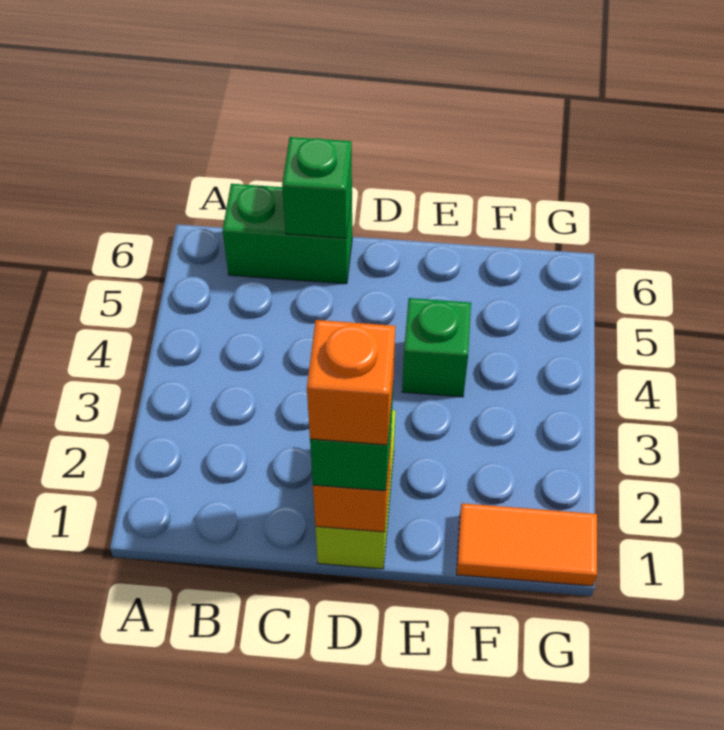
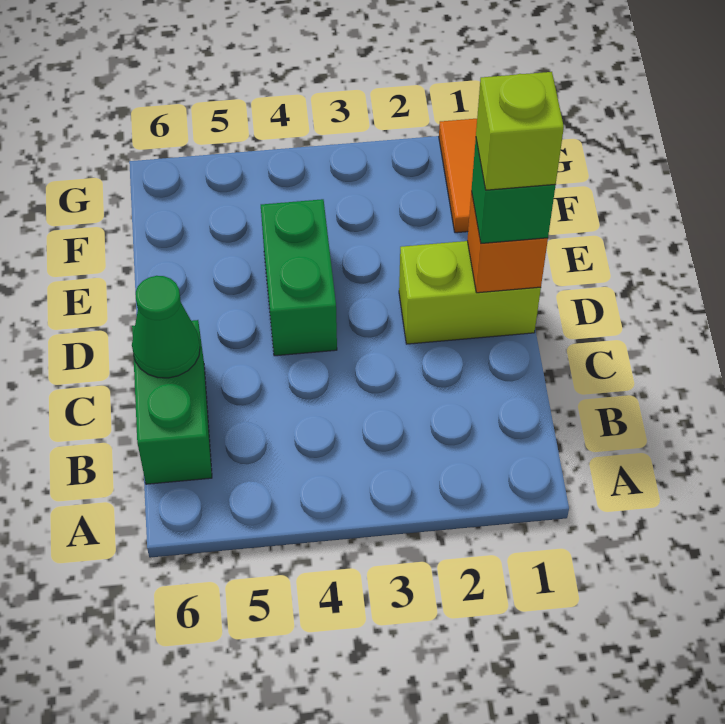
green brick C6 level 2 -> green cone C6 level 2
orange brick D1 level 4 -> lime brick D1 level 4
green brick E4 level 1 -> green brick D4:E4 level 1

